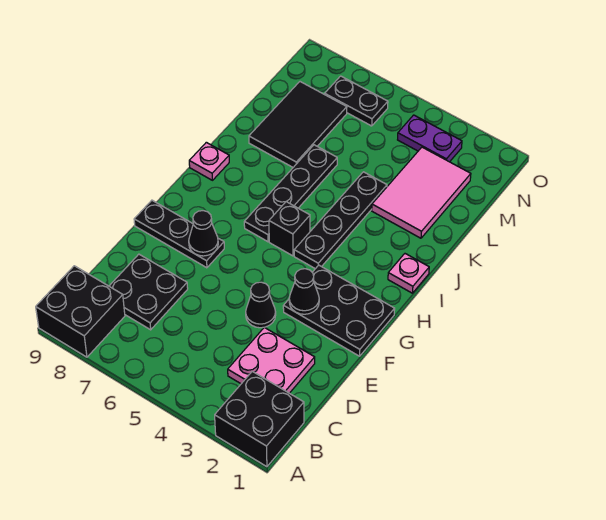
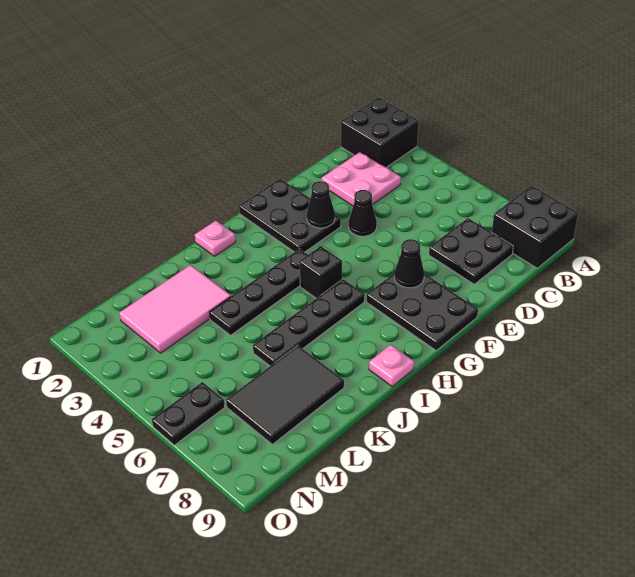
black plate F7:F9 level 1 -> black plate F7:G9 level 1
purple plate N3:N4 level 1 -> none
black plate N6:N7 level 1 -> black plate N6:O6 level 1

